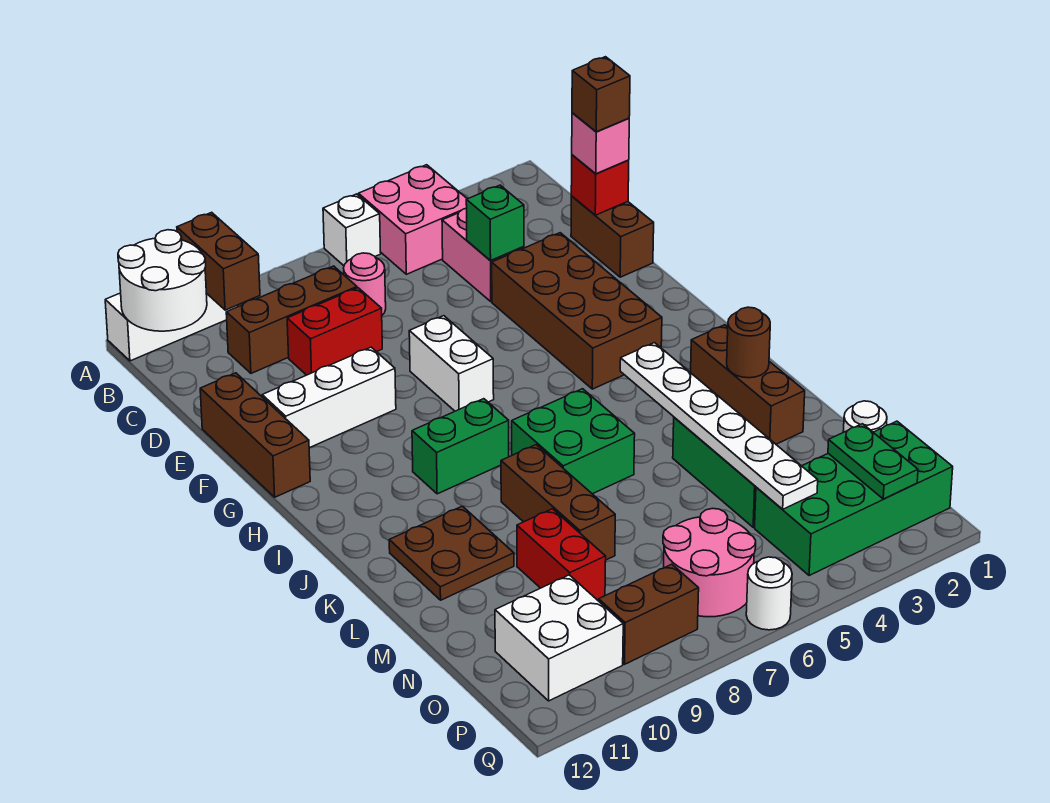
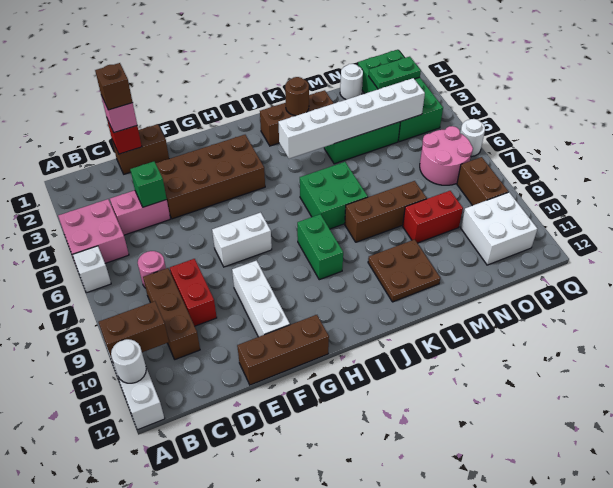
white round brick A11:B12 level 2 -> white round brick A11 level 2
white plate J4:O4 level 2 -> white brick J4:O4 level 2

